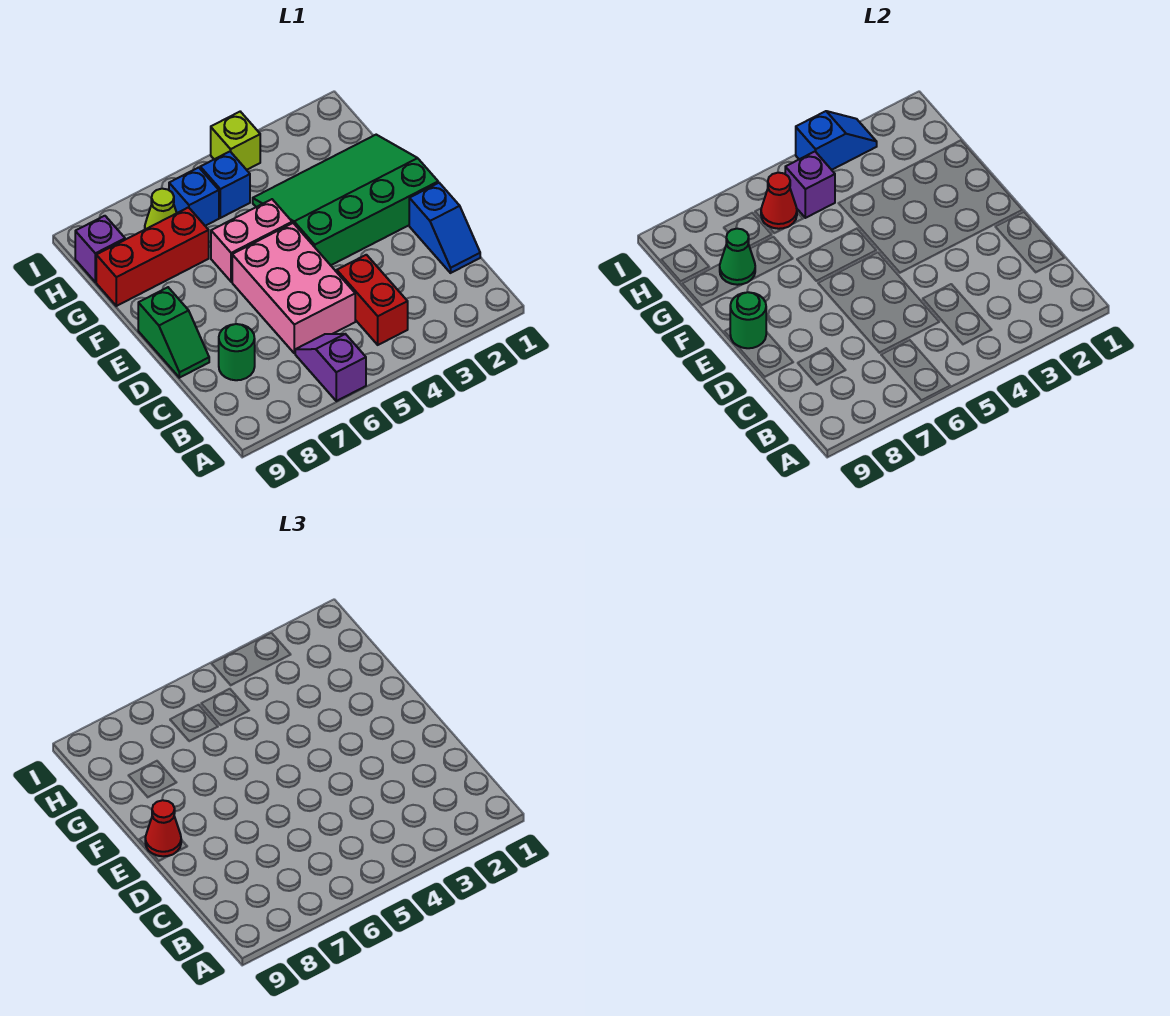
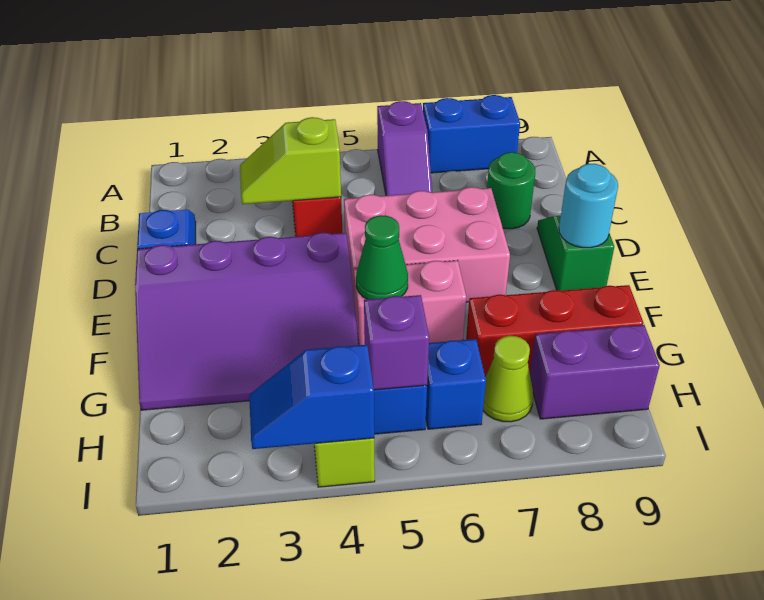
none -> blue brick A7:A8 level 1
none -> lime slope C3:C4 level 2 top 4
pink brick C5:E6 level 1 -> pink brick D5:E7 level 1
green slope E1:G4 level 1 top E -> purple slope E1:G4 level 1 top E
green round brick E9 level 2 -> cyan round brick E9 level 2
red cone E9 level 3 -> none
green cone G8 level 2 -> green cone F5 level 2
red cone H6 level 2 -> none
purple brick H9 level 1 -> purple brick H8:H9 level 1

